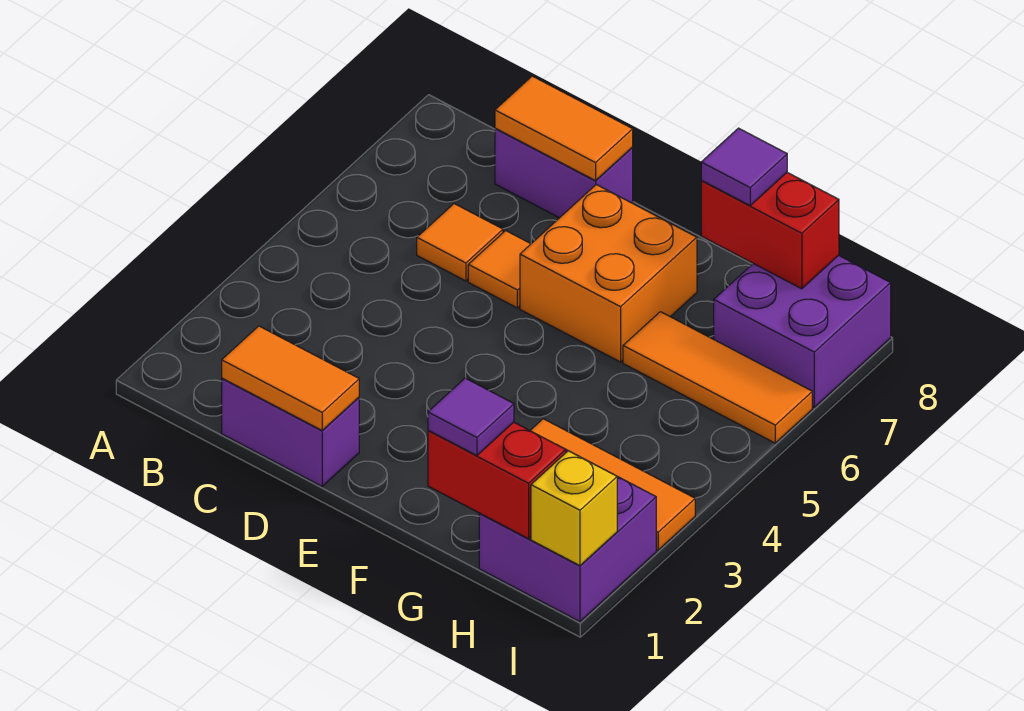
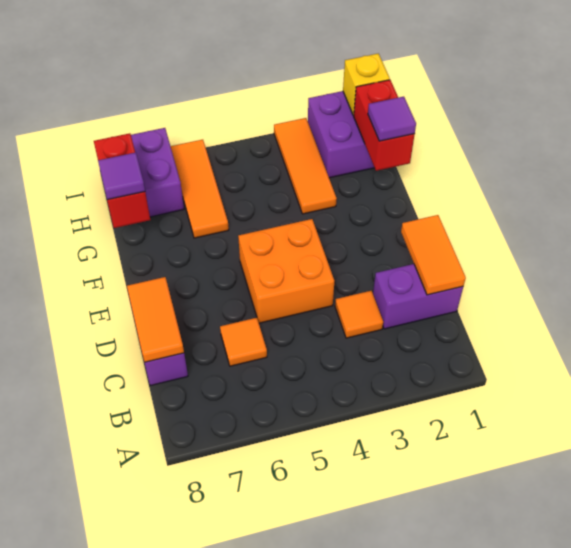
purple brick C1:D1 level 1 -> purple brick C1:C2 level 1
orange tile D6 level 1 -> orange tile C3 level 1
orange brick E6:F7 level 1 -> orange brick D4:E5 level 1

